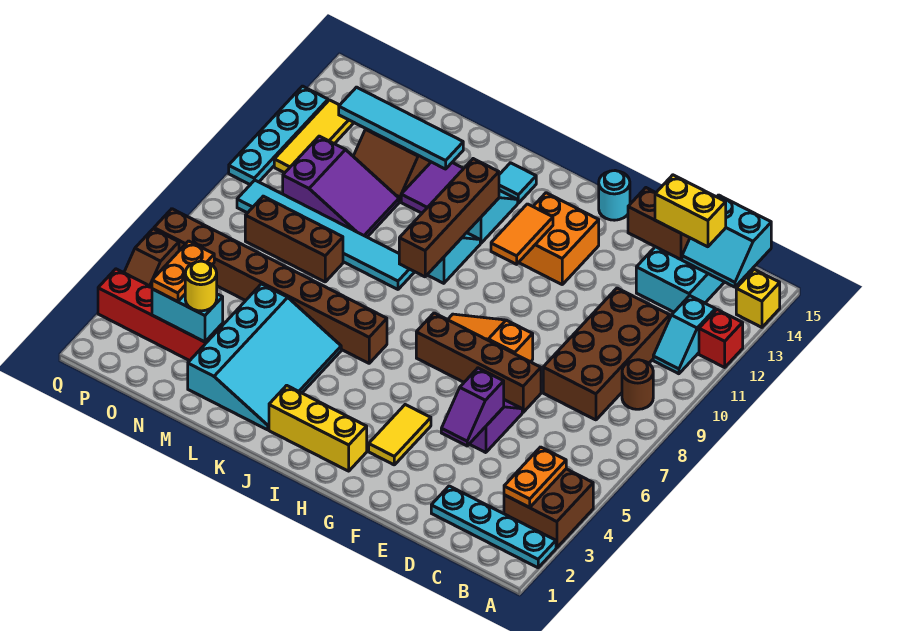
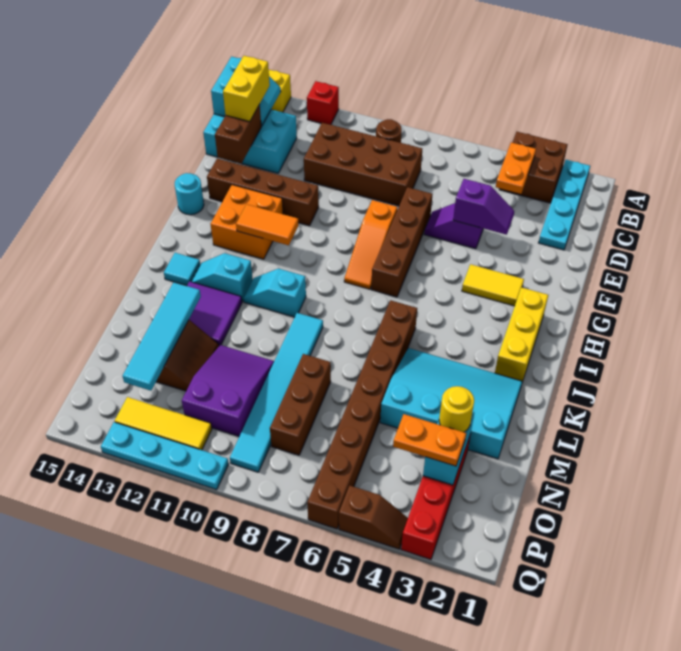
orange plate B3:B4 level 2 -> orange plate B4:C4 level 2
cyan slope B11:B12 level 1 top 12 -> none
brown brick J9:J12 level 2 -> brown brick F11:F14 level 1

